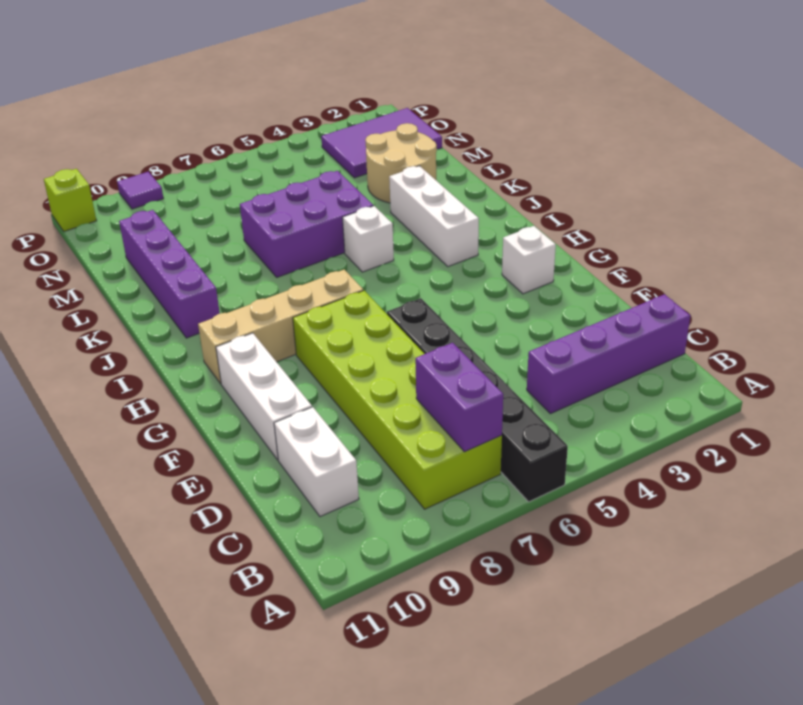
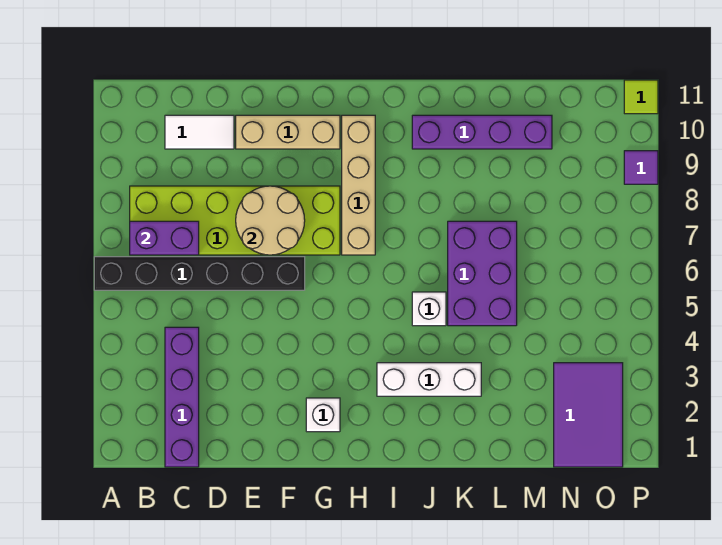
white brick C10:D10 level 1 -> white tile C10:D10 level 1
white brick E10:G10 level 1 -> tan brick E10:G10 level 1
tan round brick L2:M3 level 1 -> tan round brick E7:F8 level 2
lime brick P11 level 1 -> lime tile P11 level 1

